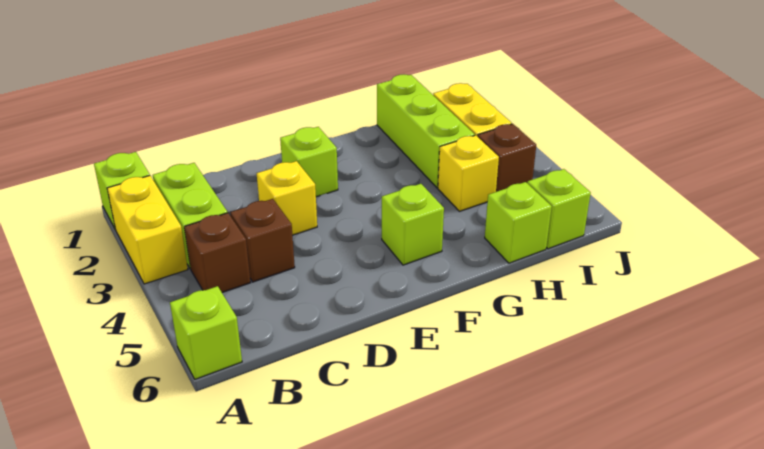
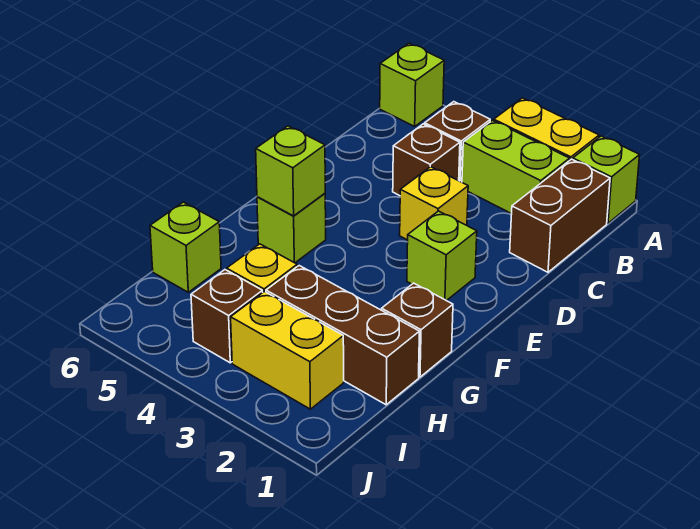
none -> brown brick B1:C1 level 1
none -> brown brick G1 level 1
lime brick H1:H3 level 1 -> brown brick H1:H3 level 1
lime brick I6 level 1 -> lime brick F5 level 2

